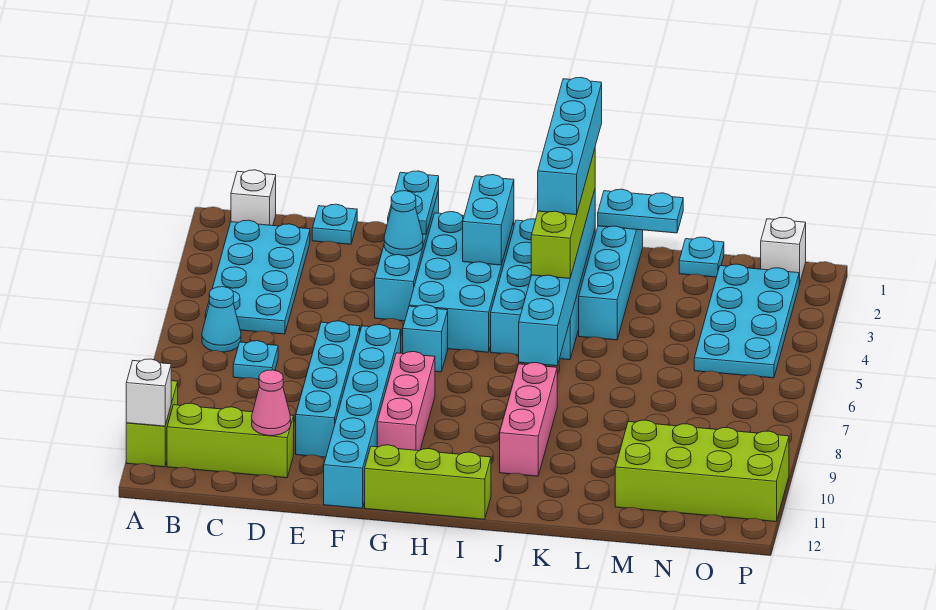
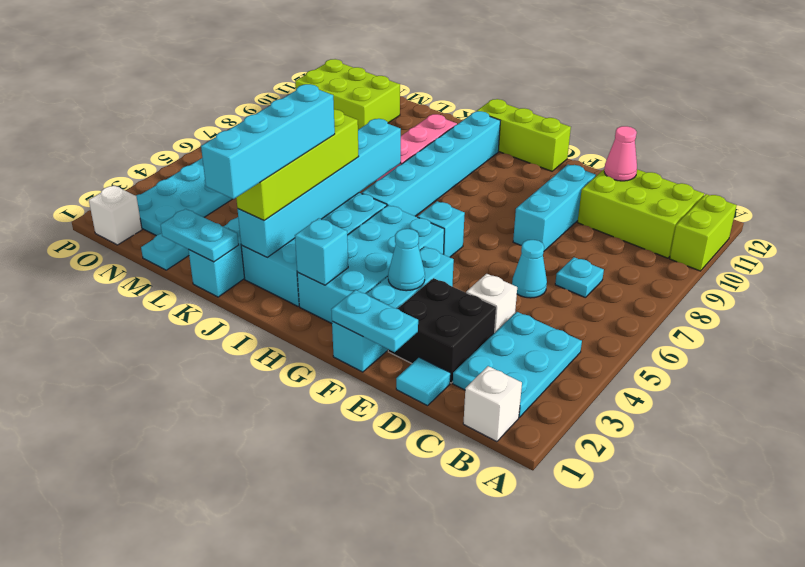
white brick A11 level 2 -> white brick D4 level 1
cyan plate B2:C5 level 1 -> cyan plate B2:C4 level 1
cyan cone B6 level 1 -> cyan cone D6 level 1
lime brick B11:D11 level 1 -> lime brick B10:D11 level 1
cyan plate D1 level 1 -> cyan tile D1 level 1
none -> black brick D2:E3 level 1
cyan brick E7:E10 level 1 -> cyan brick E8:E10 level 1
cyan plate F1:F2 level 2 -> cyan plate E1:F1 level 2
cyan brick F7:F12 level 1 -> cyan brick I6:I11 level 1
pink brick G8:G10 level 1 -> none
cyan brick H2:H3 level 2 -> cyan brick H2 level 2
lime brick M10:P11 level 1 -> lime brick M10:O11 level 1

